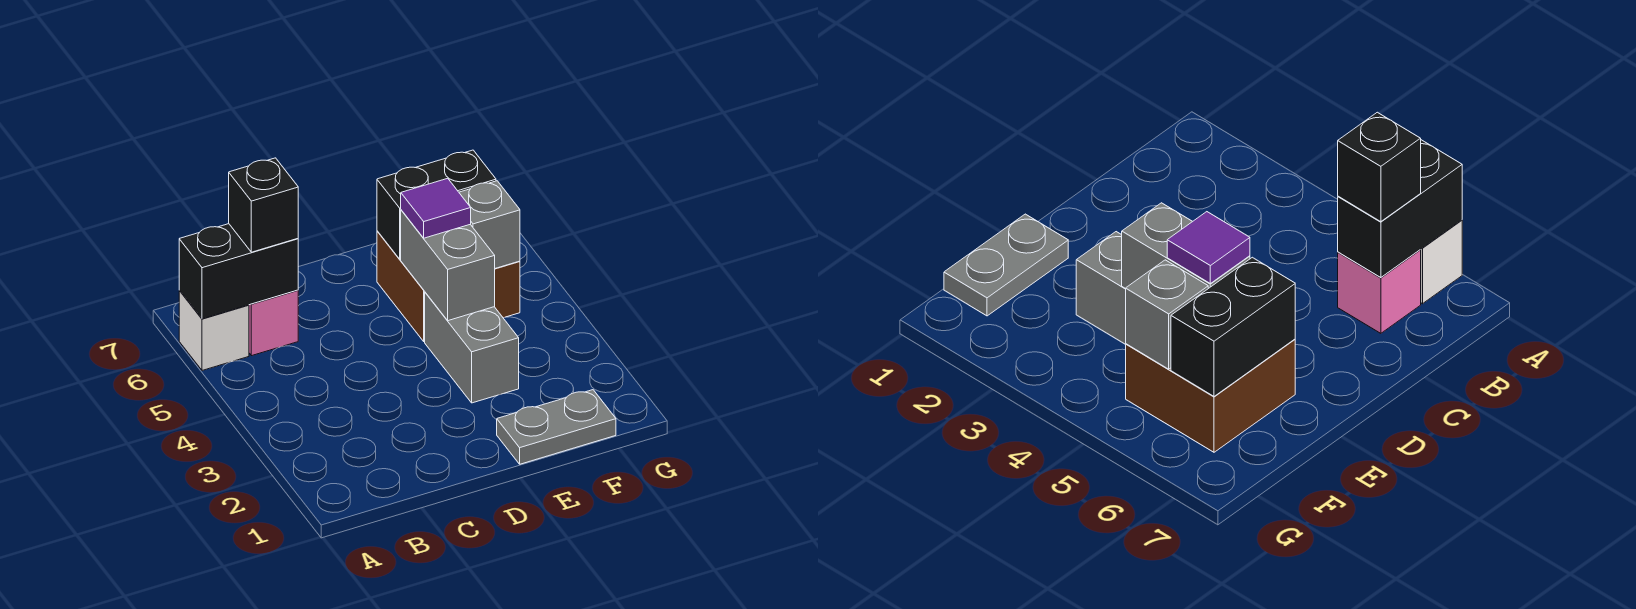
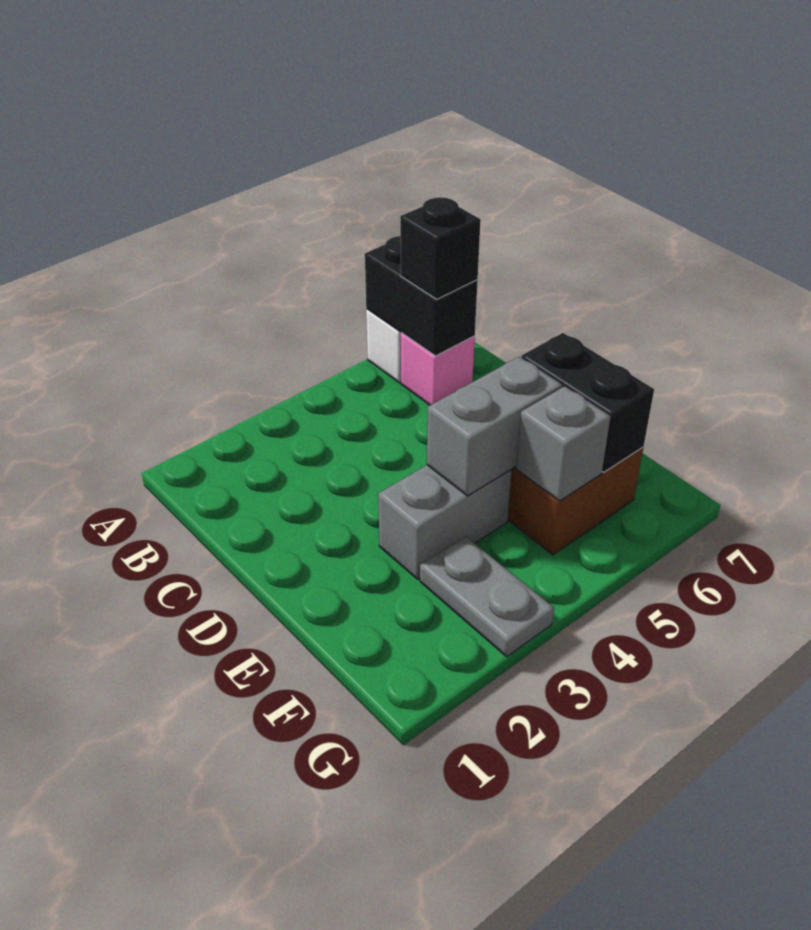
grey plate E1:F1 level 1 -> grey plate F3:G3 level 1
purple tile E5 level 3 -> none

